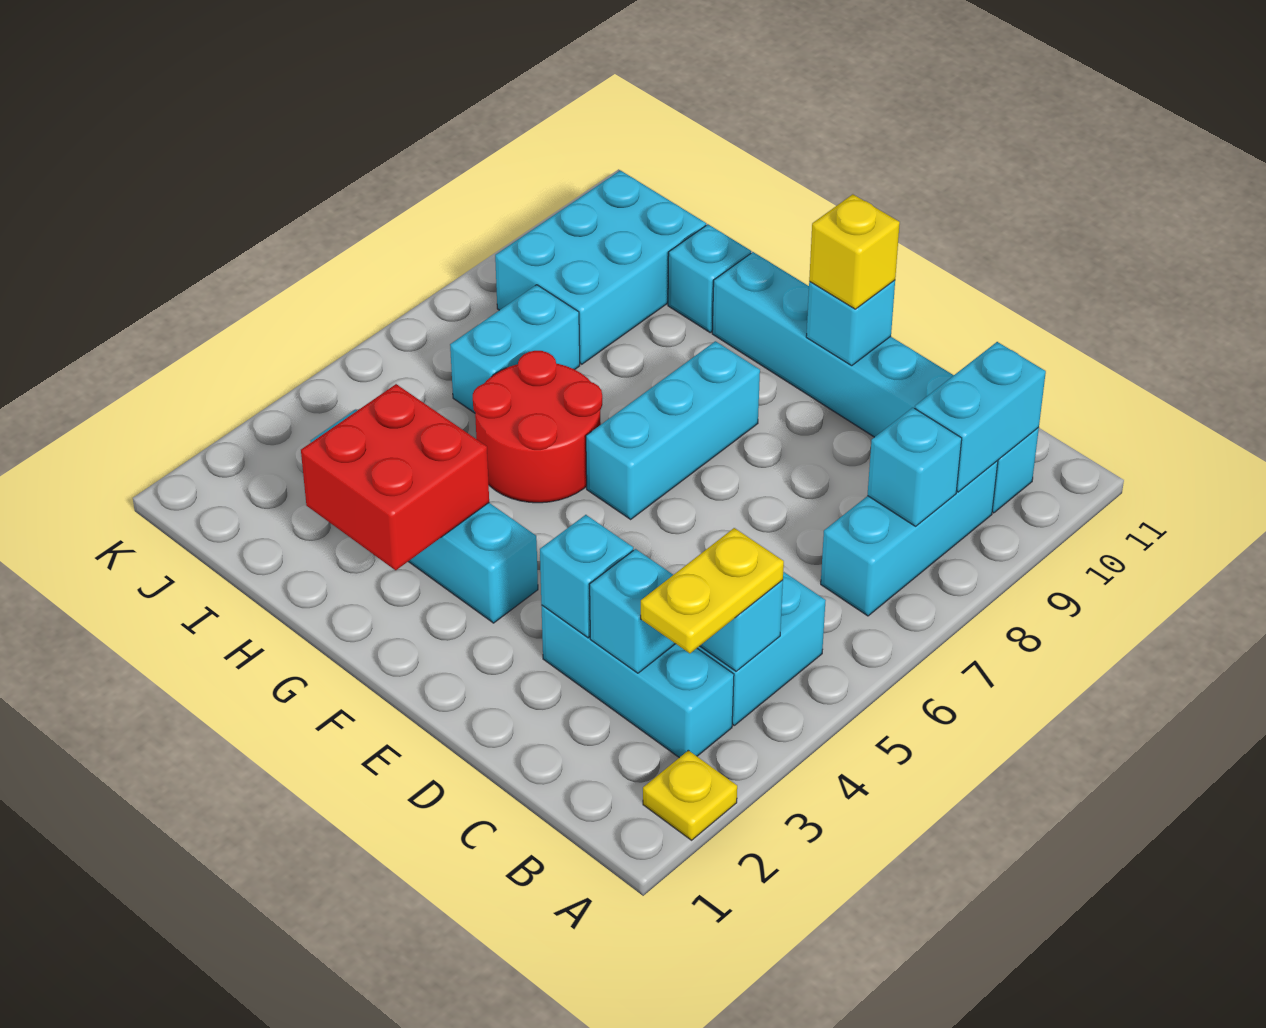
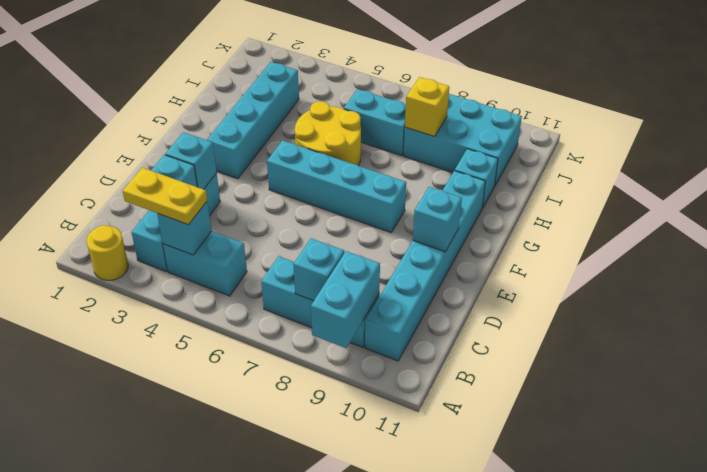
yellow plate A2 level 1 -> yellow round brick A2 level 1
cyan brick B9:B10 level 2 -> cyan brick A9:B9 level 2
yellow brick E10 level 3 -> yellow brick I8 level 2
cyan brick F6:F8 level 1 -> cyan brick F5:F8 level 1
red brick G2:H3 level 2 -> none
red round brick G5:H6 level 1 -> yellow round brick G5:H6 level 1

